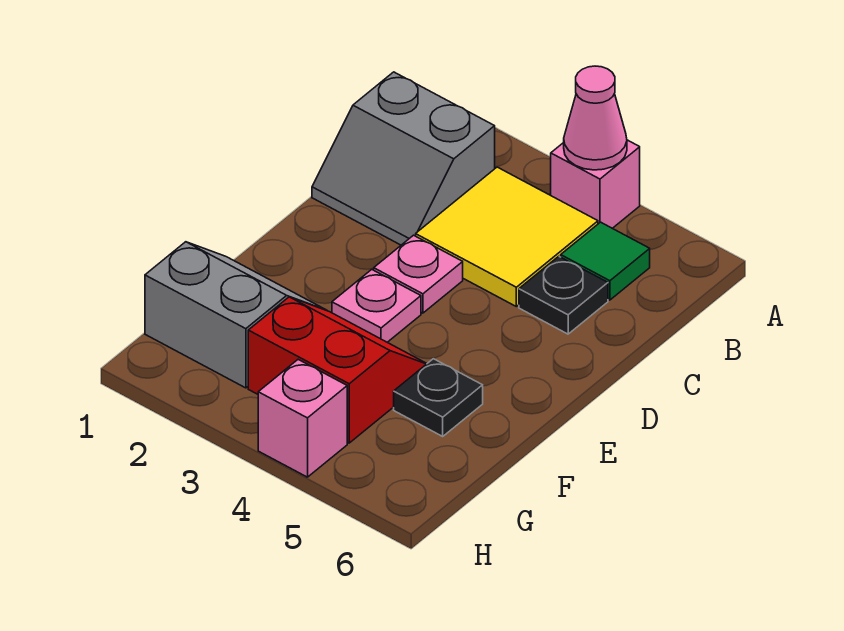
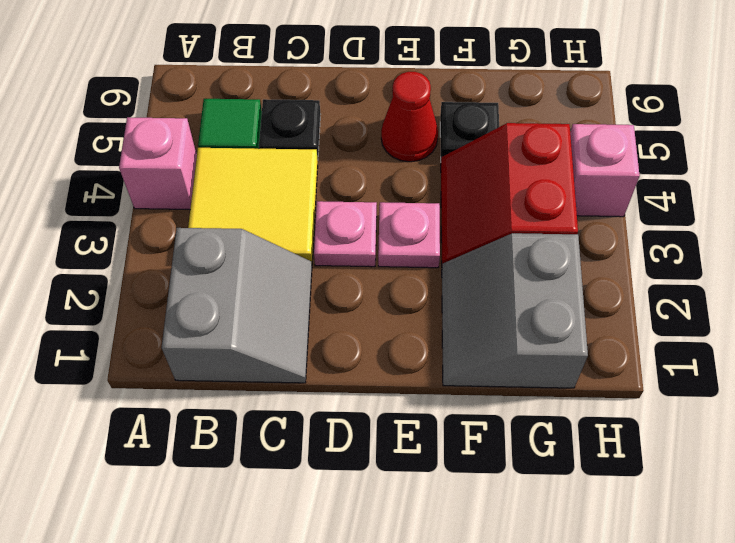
pink cone A4 level 2 -> none
none -> red cone E5 level 1

